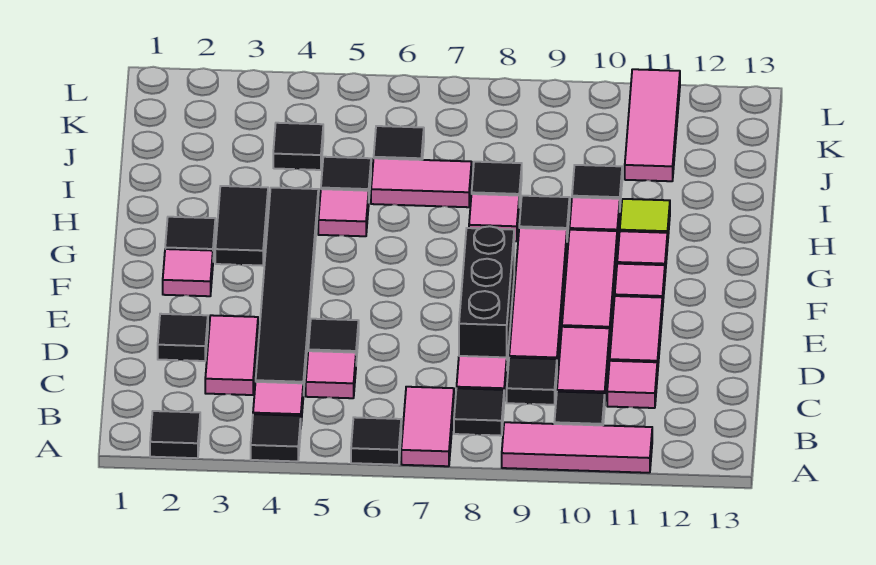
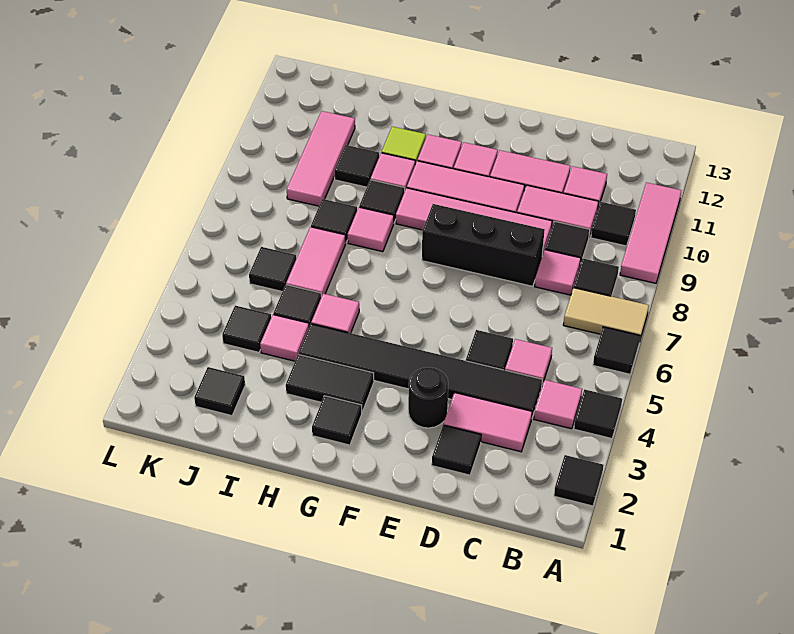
pink tile A7:B7 level 1 -> tan tile A7:B7 level 1
none -> black round brick E3 level 1
pink tile F2 level 1 -> pink tile I4 level 1
none -> black tile J2 level 1
pink tile J11:L11 level 1 -> pink tile J9:J11 level 1

